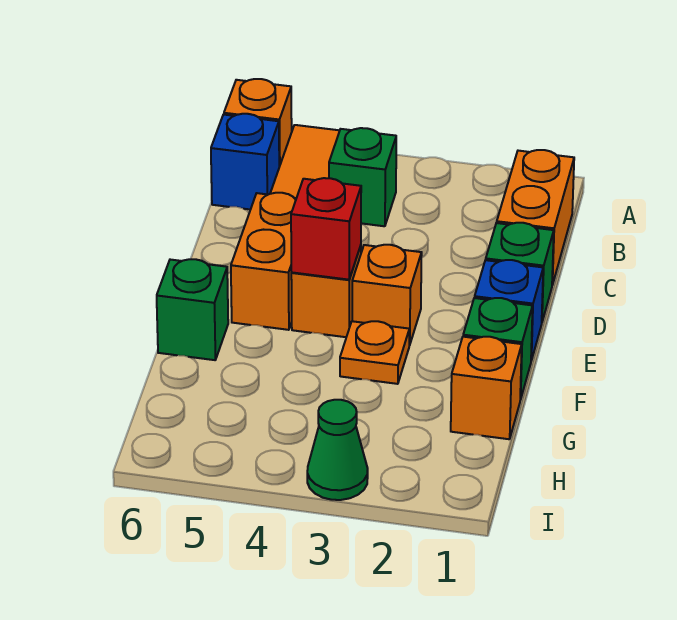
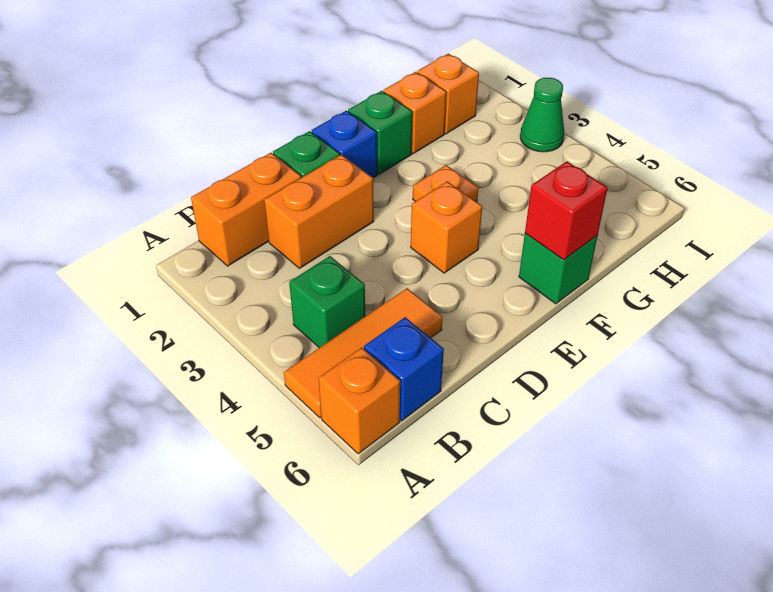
orange brick D5:E5 level 1 -> orange brick C2:D2 level 1
orange brick E3 level 1 -> orange brick H1 level 1
red brick E4 level 2 -> red brick F6 level 2

